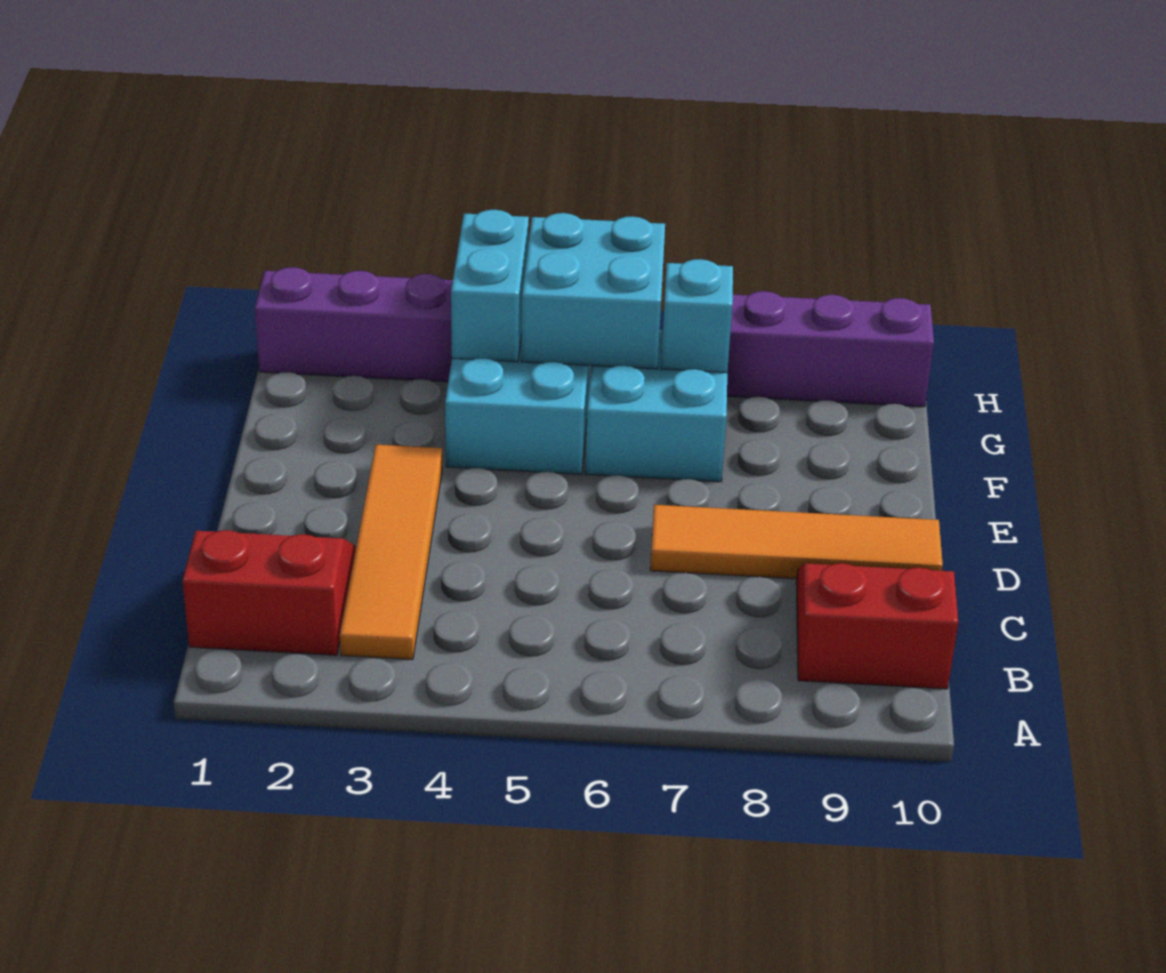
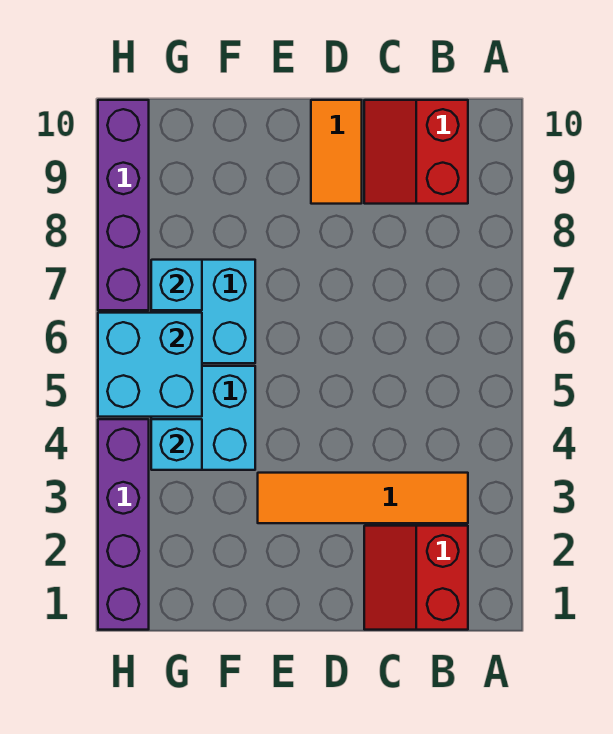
orange tile D7:D10 level 1 -> orange tile D9:D10 level 1
cyan brick G4:H4 level 2 -> cyan brick G4 level 2

